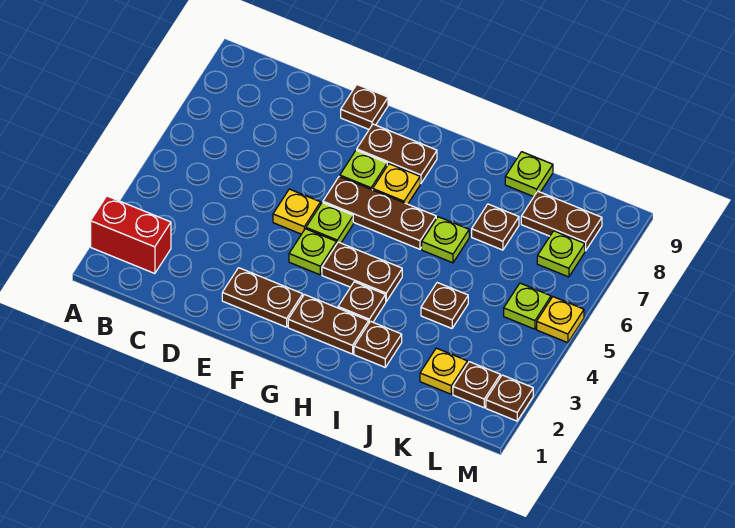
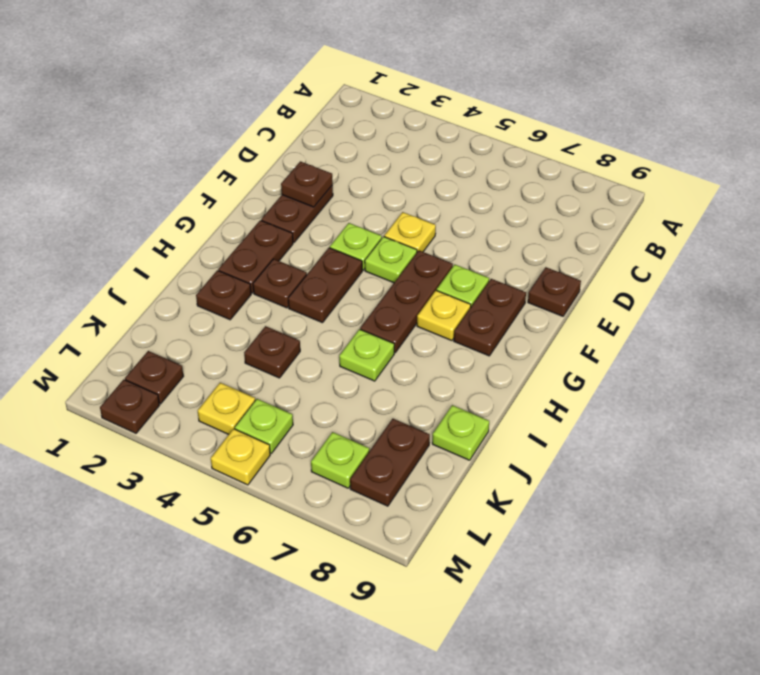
red brick A2:B2 level 1 -> none
brown plate J7 level 1 -> brown plate E2 level 2
yellow plate K2 level 1 -> yellow plate L4 level 1

